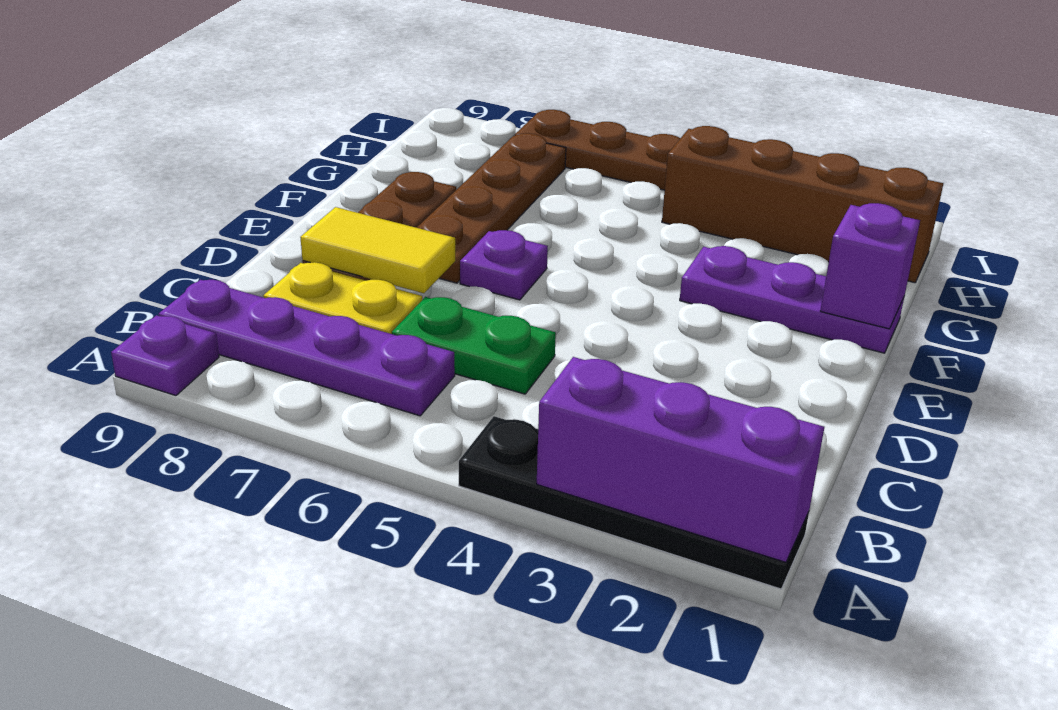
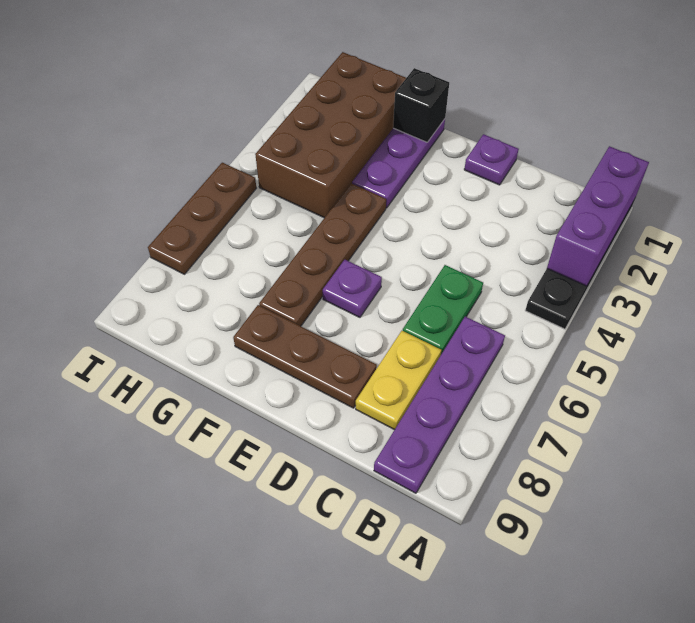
purple plate A9 level 1 -> purple plate D1 level 1
yellow tile D7:D8 level 2 -> none
brown plate E7:H7 level 1 -> brown plate F4:F7 level 1
purple brick F1 level 2 -> black brick F1 level 2
brown brick H1:H4 level 1 -> brown brick G1:H4 level 1

